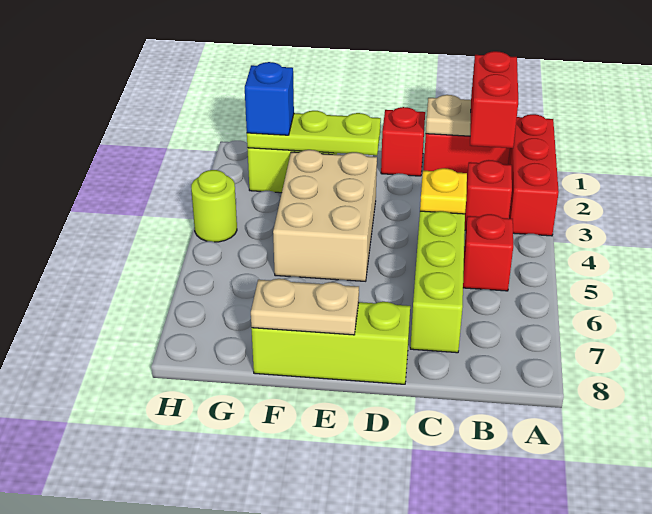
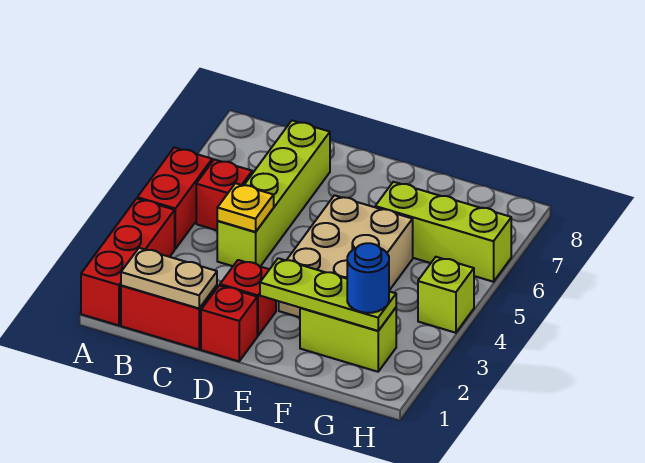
red brick B1:B2 level 3 -> red brick A4:A5 level 1
red brick B3 level 1 -> red brick D2 level 1
lime brick D8:F8 level 1 -> lime brick F6:H6 level 1
tan plate E8:F8 level 2 -> none
blue brick G2 level 3 -> blue round brick G2 level 3
lime round brick H4 level 1 -> lime brick H4 level 1

